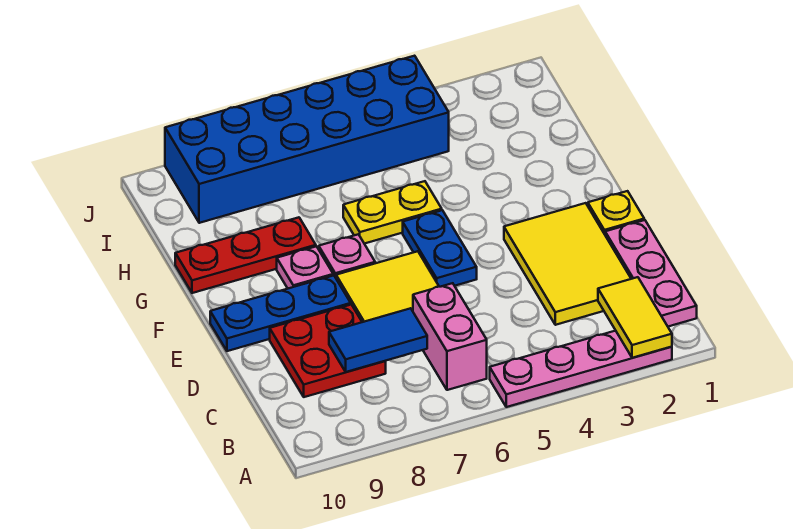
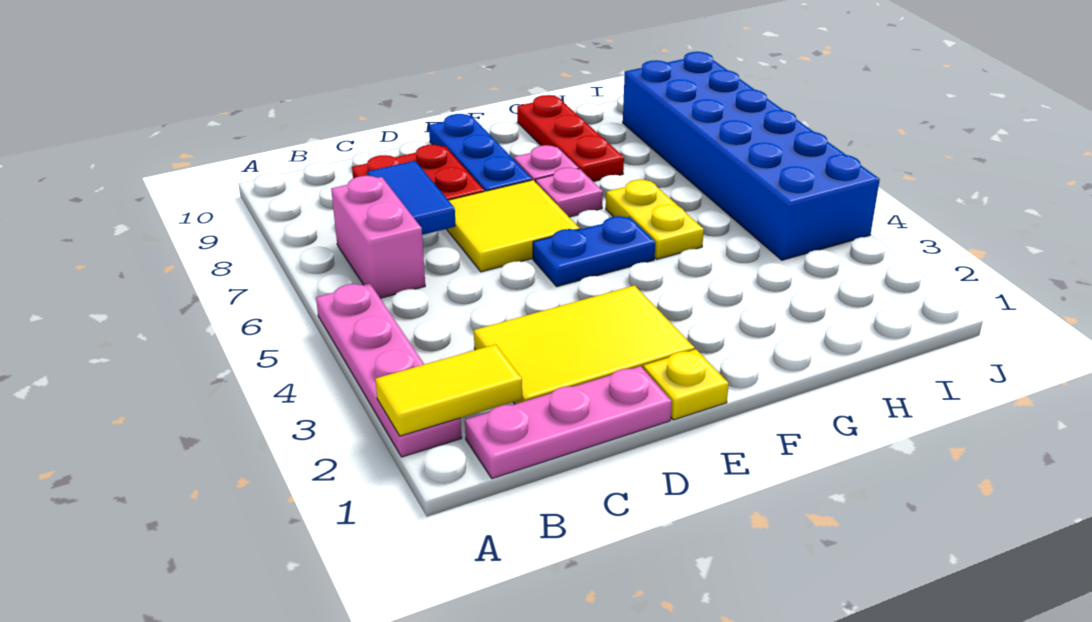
pink brick B6:C6 level 1 -> pink brick B6:B7 level 1

